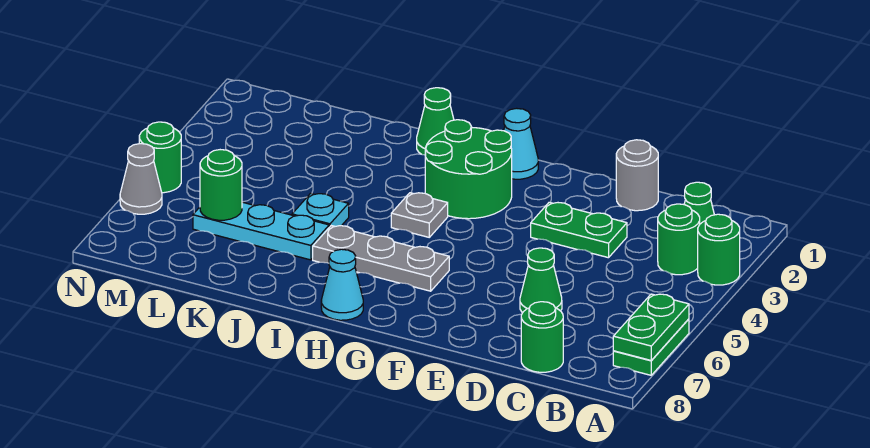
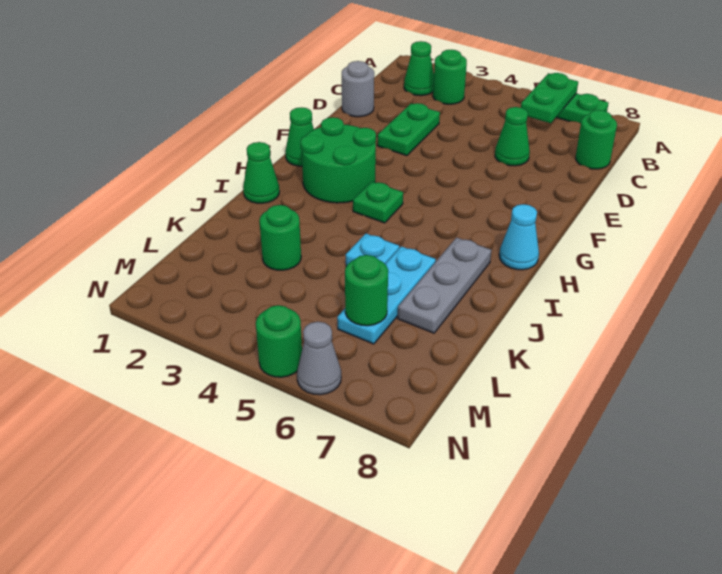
green round brick A3 level 1 -> green round brick K3 level 1
green plate A6:A7 level 2 -> green plate A6:B6 level 2
cyan cone G1 level 1 -> green cone G1 level 1
grey plate G6:I6 level 1 -> grey plate I7:K7 level 1
grey plate H4 level 1 -> green plate H4 level 1

